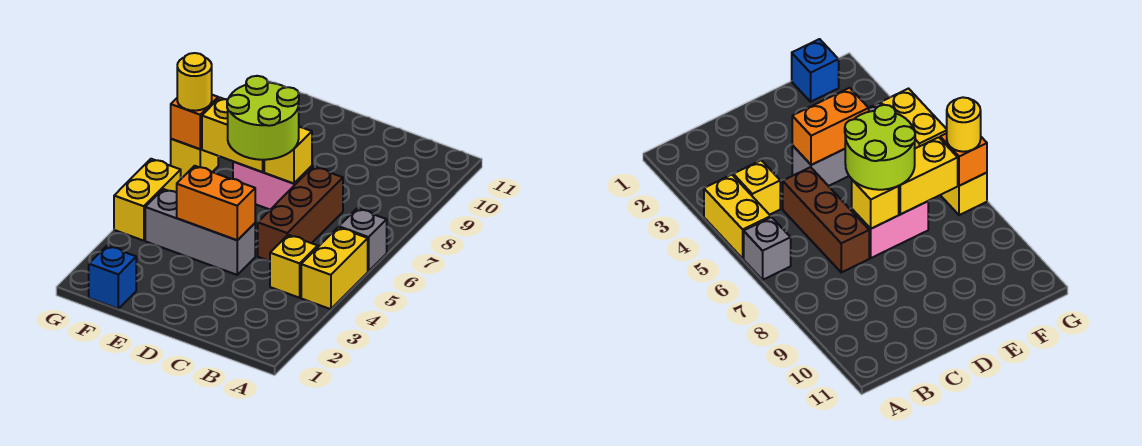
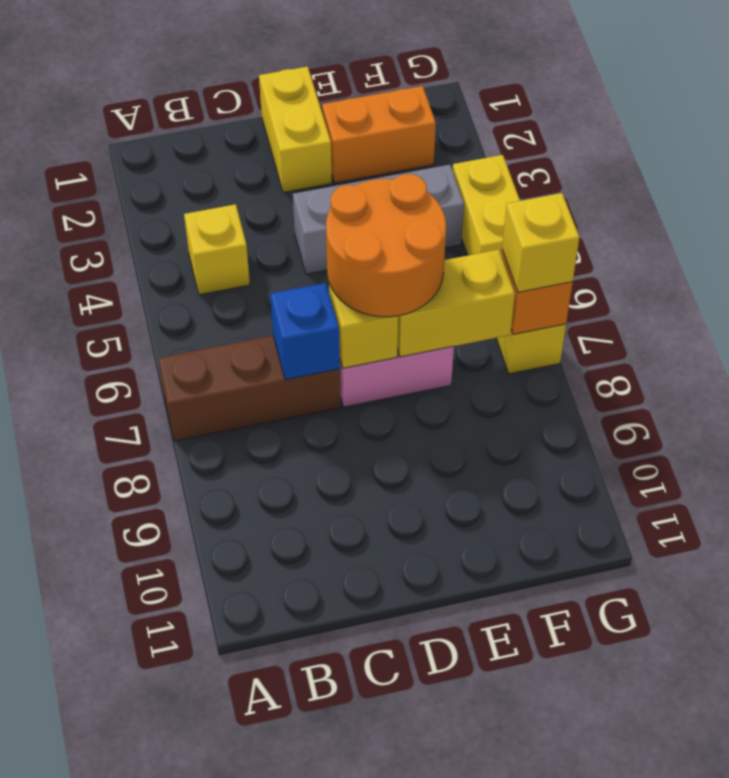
yellow brick A4:A5 level 1 -> yellow brick D1:D2 level 1
grey brick A6 level 1 -> none
brown brick C5:C7 level 1 -> brown brick A7:C7 level 1
orange brick D4:E4 level 2 -> orange brick E2:F2 level 1
lime round brick D6:E7 level 3 -> orange round brick D6:E7 level 3
blue brick F1 level 1 -> blue brick C7 level 2
yellow round brick G7 level 3 -> yellow brick G7 level 3

